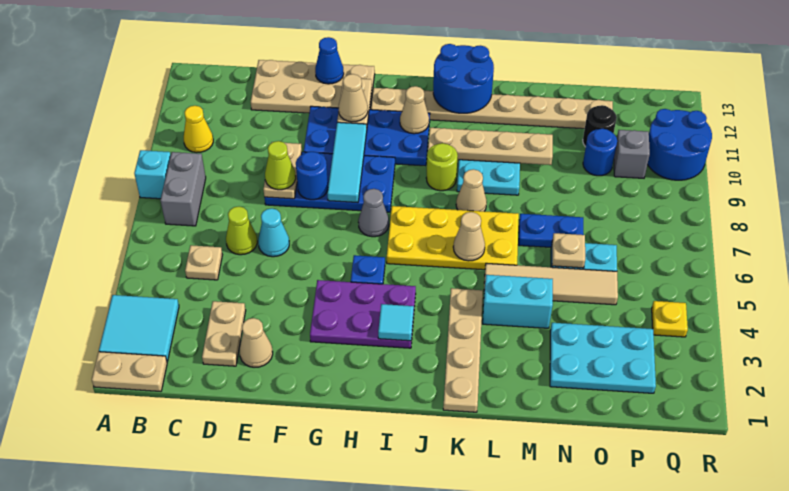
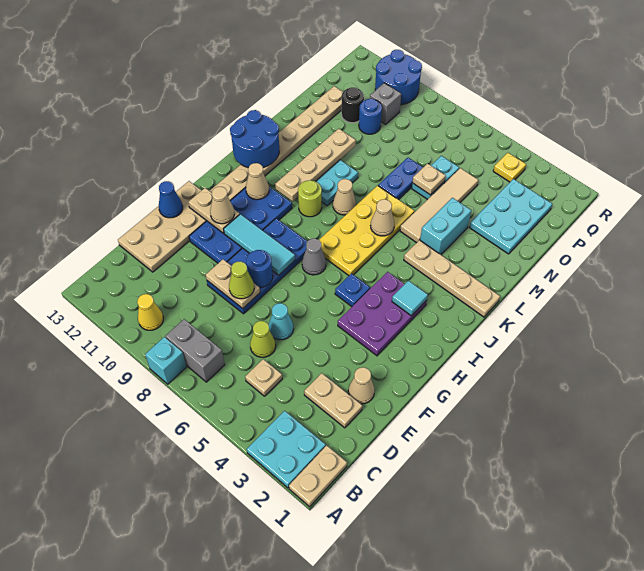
cyan tile A2:B3 level 1 -> cyan plate A2:B3 level 1

